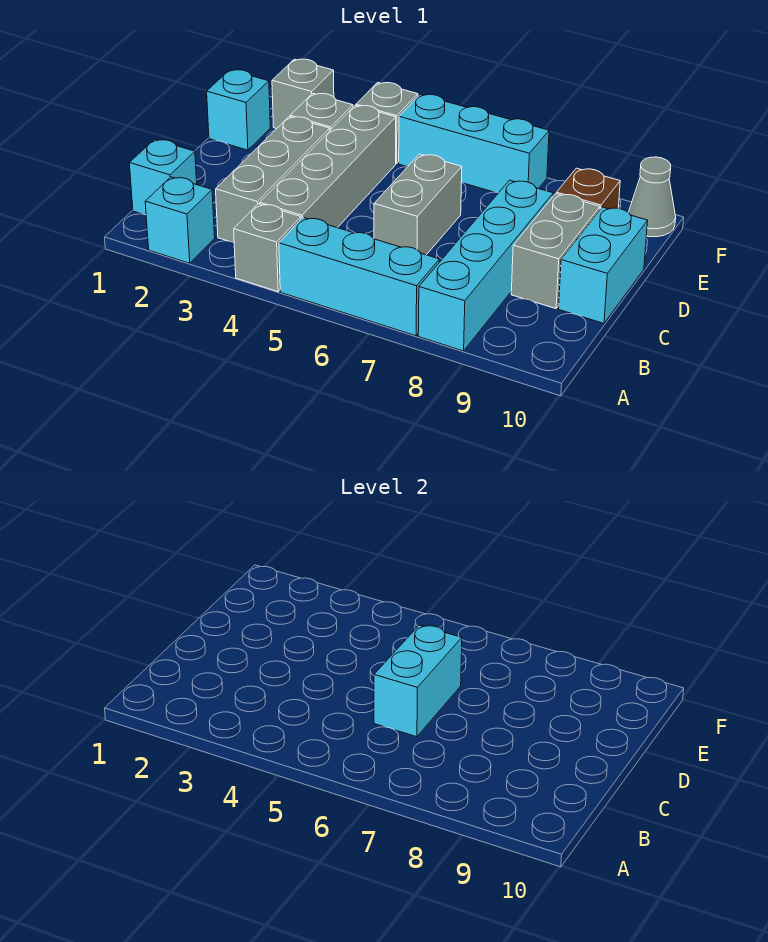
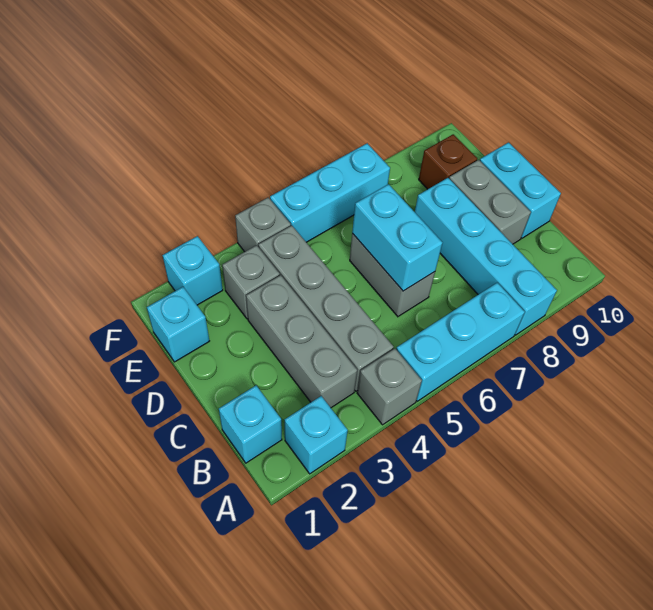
grey brick F2 level 1 -> cyan brick F2 level 1
grey cone F10 level 1 -> none

